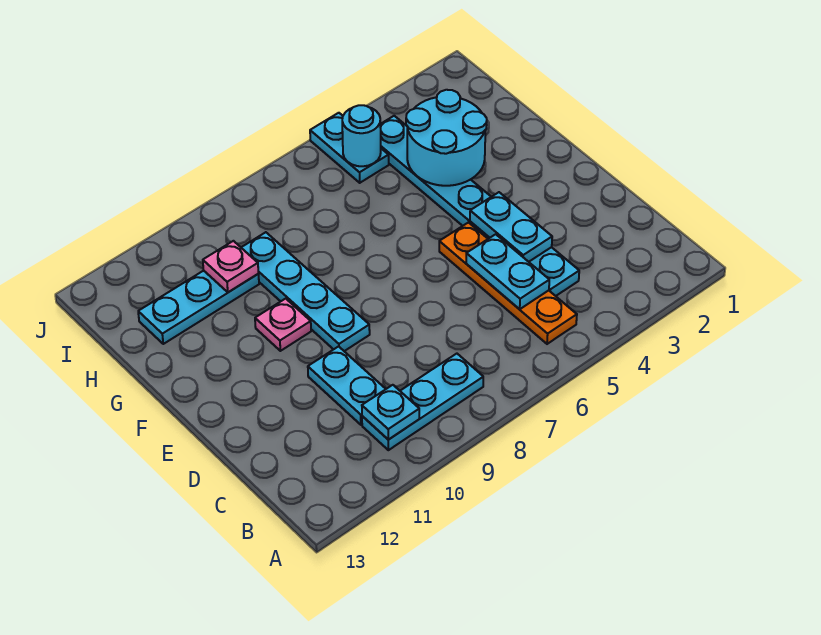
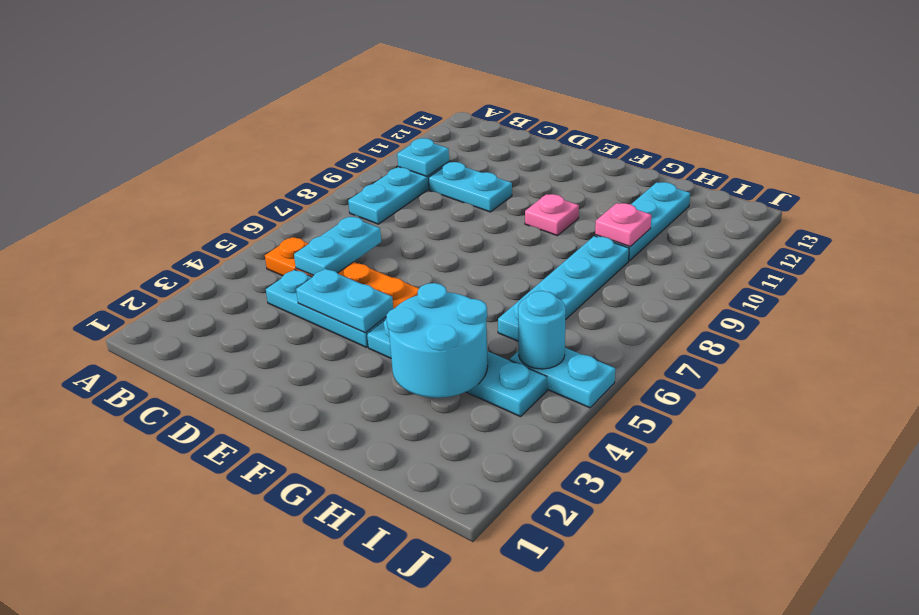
cyan plate C5:D5 level 2 -> cyan plate C5:C6 level 2
cyan plate E9:H9 level 1 -> cyan plate H6:H9 level 1

